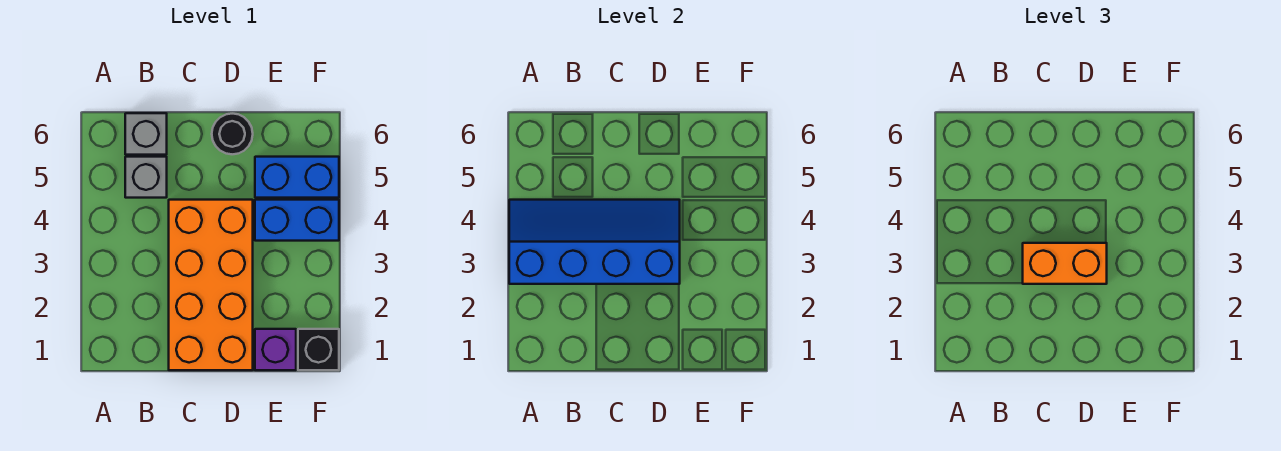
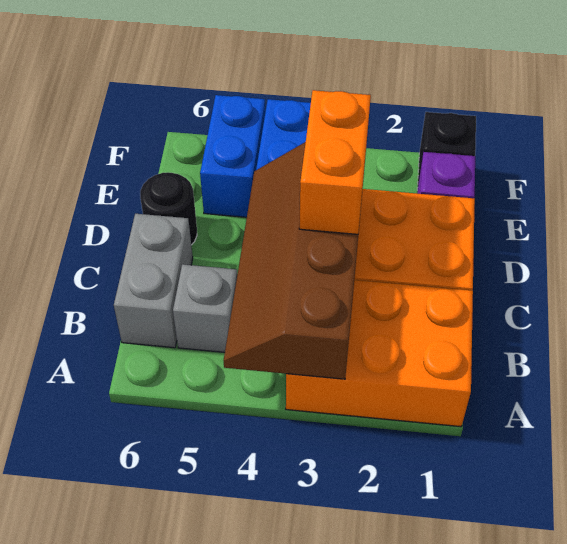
none -> orange brick A1:B3 level 1
blue slope A3:D4 level 2 top 3 -> brown slope A3:D4 level 2 top 3
grey brick B6 level 1 -> grey brick B6:C6 level 1

